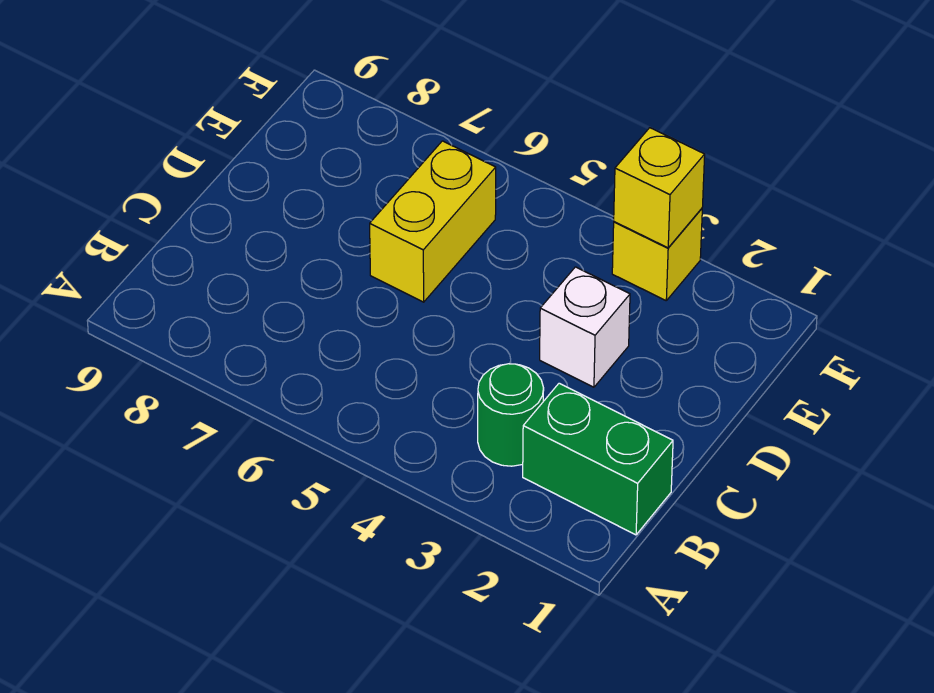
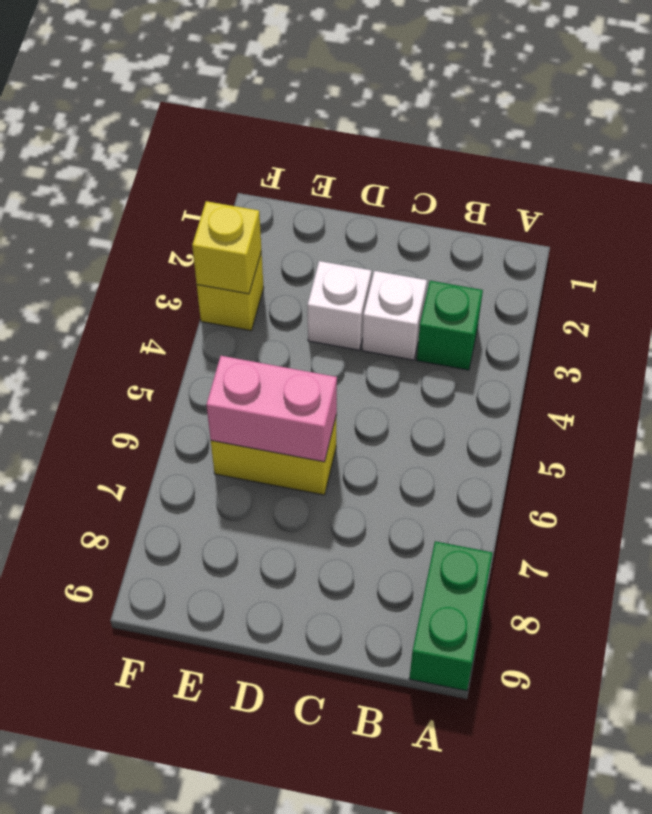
green brick B1:B2 level 1 -> green brick A8:A9 level 1
green round brick B3 level 1 -> green brick B3 level 1
none -> white brick C3 level 1
none -> pink brick D6:E6 level 2

